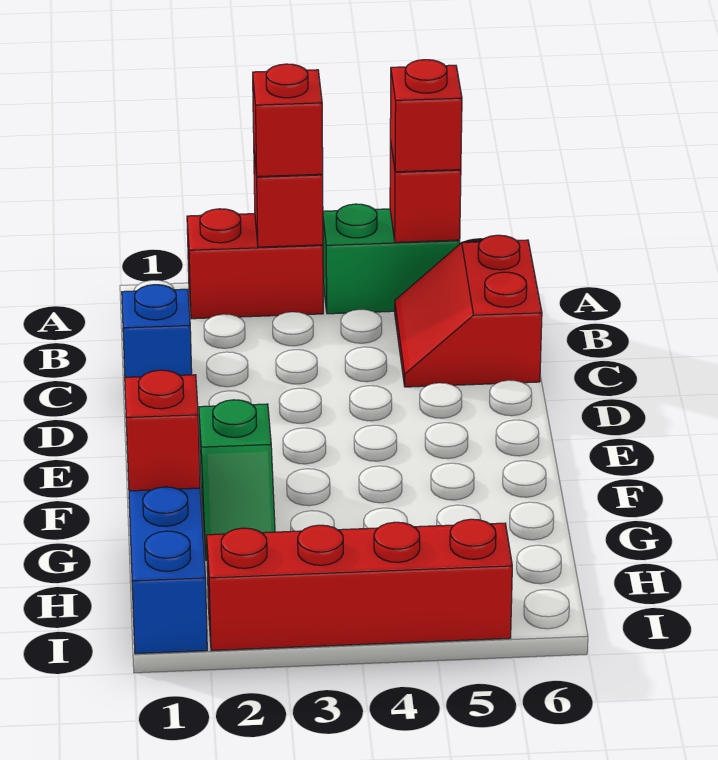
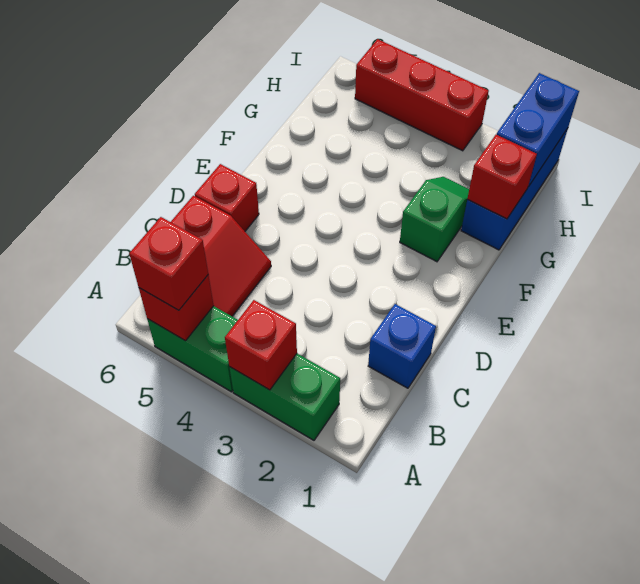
red brick A2:A3 level 1 -> green brick A2:A3 level 1
red brick A3 level 3 -> red brick D6 level 1
none -> blue brick H1:I1 level 2
red brick I2:I5 level 1 -> red brick I3:I5 level 1

